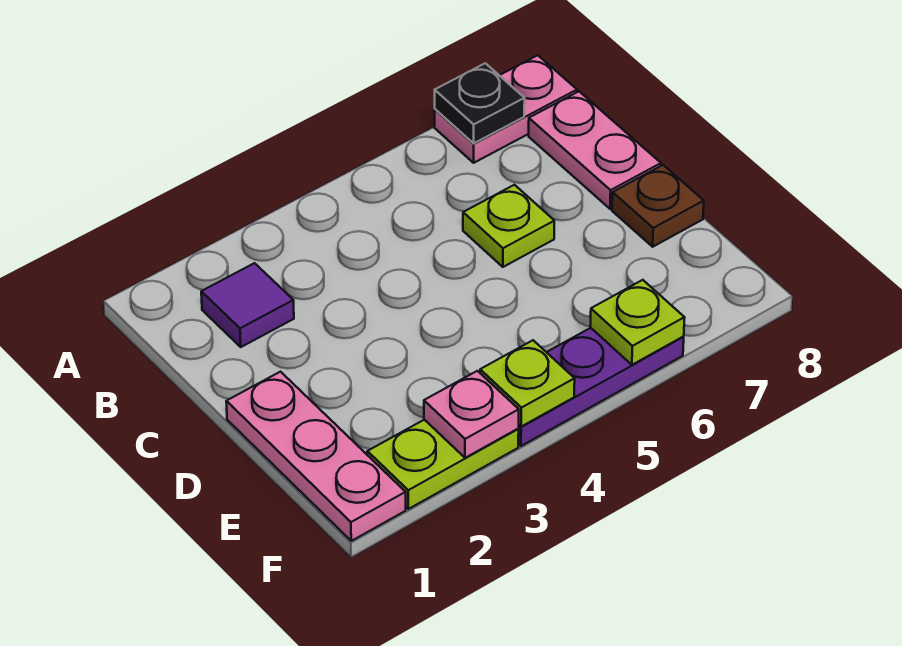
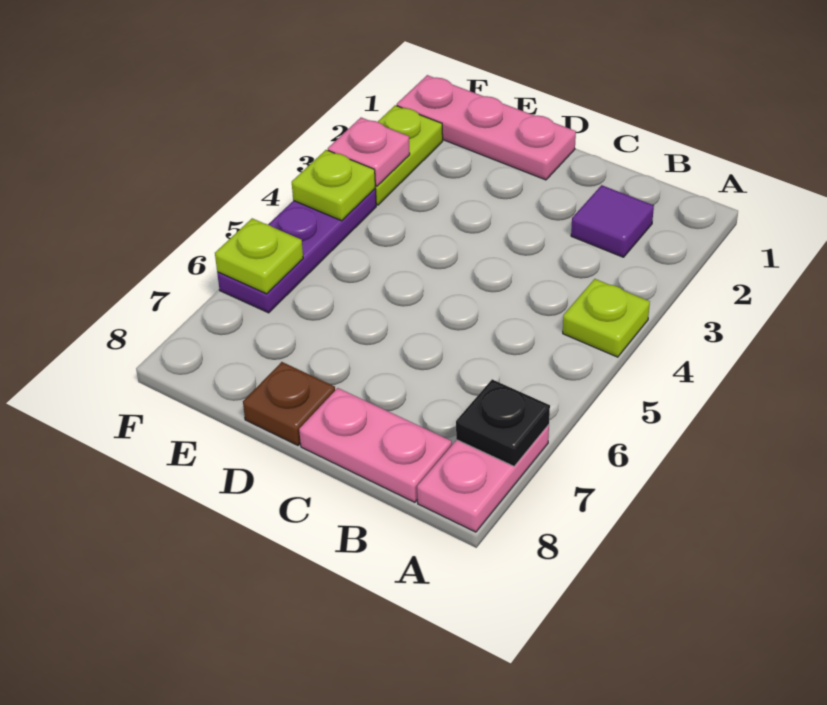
lime plate C6 level 1 -> lime plate A4 level 1

